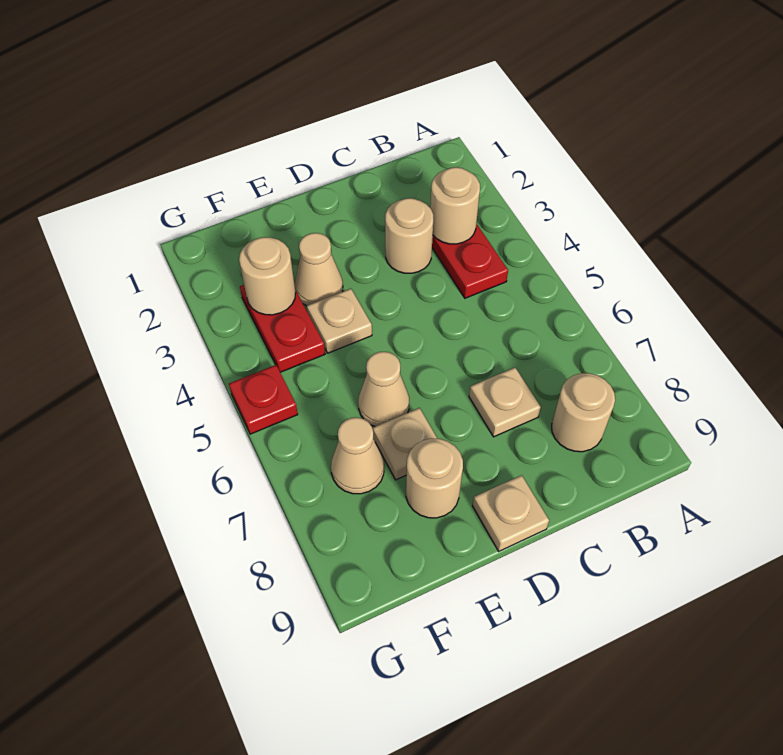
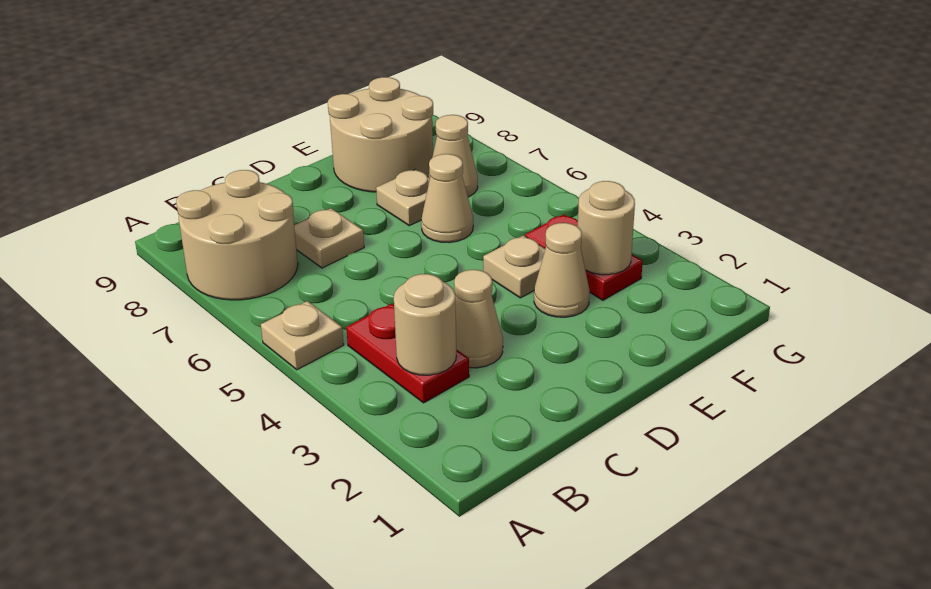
tan round brick B8 level 1 -> tan round brick A7:B8 level 1
tan round brick C3 level 1 -> tan cone C3 level 1
tan plate D9 level 1 -> tan plate A5 level 1
tan round brick E8 level 1 -> tan round brick E8:F9 level 1
red plate G5 level 1 -> none

